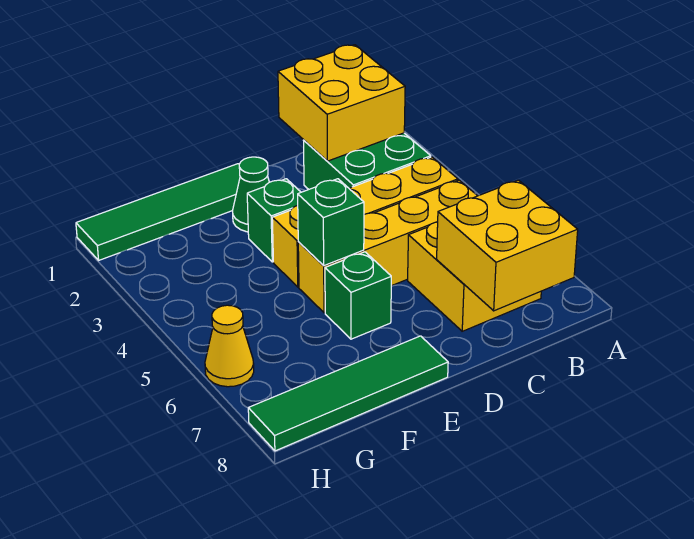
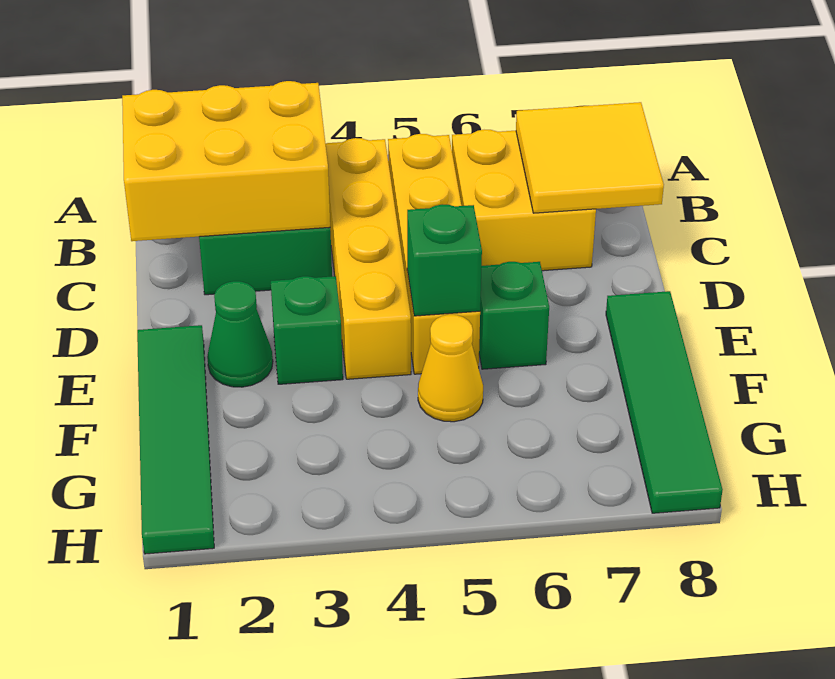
yellow brick B1:C2 level 2 -> yellow brick B1:C3 level 2
yellow brick B7:C8 level 2 -> yellow tile B7:C8 level 2
yellow cone H6 level 1 -> yellow cone F5 level 1

